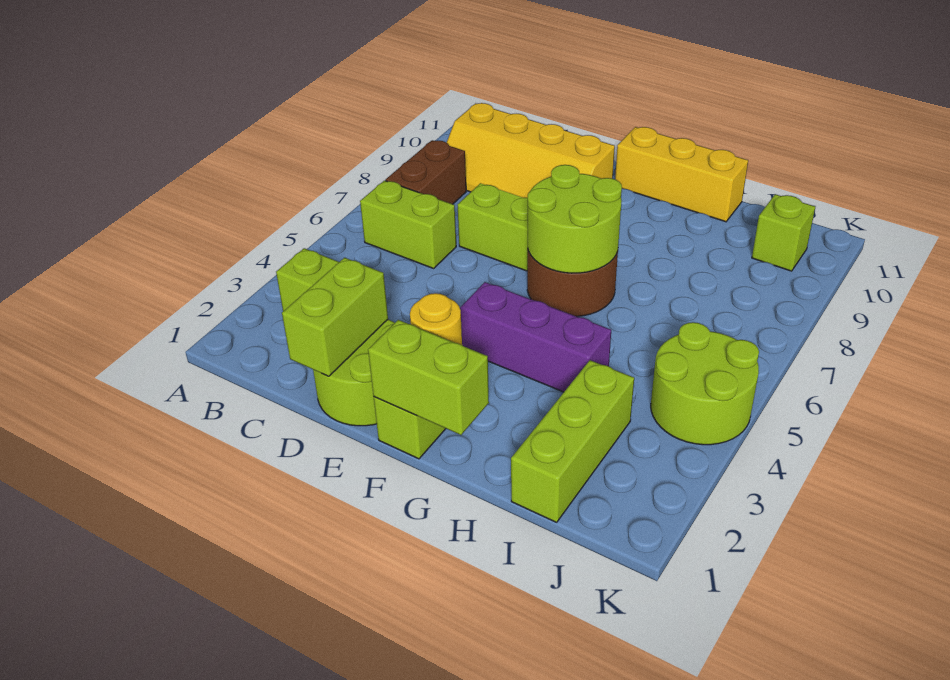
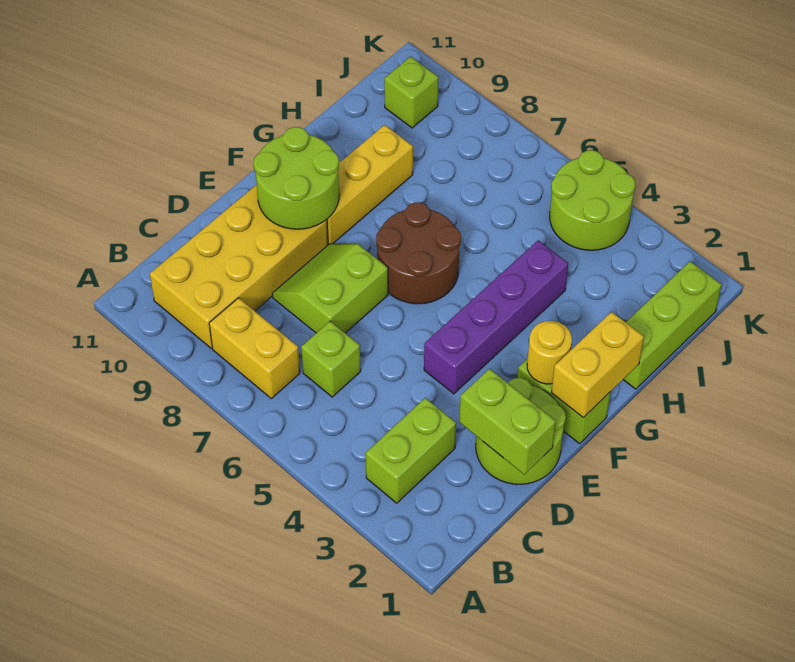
lime brick B6:C6 level 1 -> lime brick C6 level 1
brown brick B7:B8 level 1 -> yellow brick B7:B8 level 1
yellow slope B9:E10 level 1 top 10 -> yellow brick B9:E10 level 1
lime brick F1:G1 level 2 -> yellow brick F1:G1 level 2
purple brick F4:H4 level 1 -> purple brick E4:H4 level 1
lime round brick F6:G7 level 2 -> lime round brick E9:F10 level 2
yellow brick F11:H11 level 1 -> yellow brick F9:H9 level 1
lime brick I1:I3 level 1 -> lime brick H1:J1 level 1

